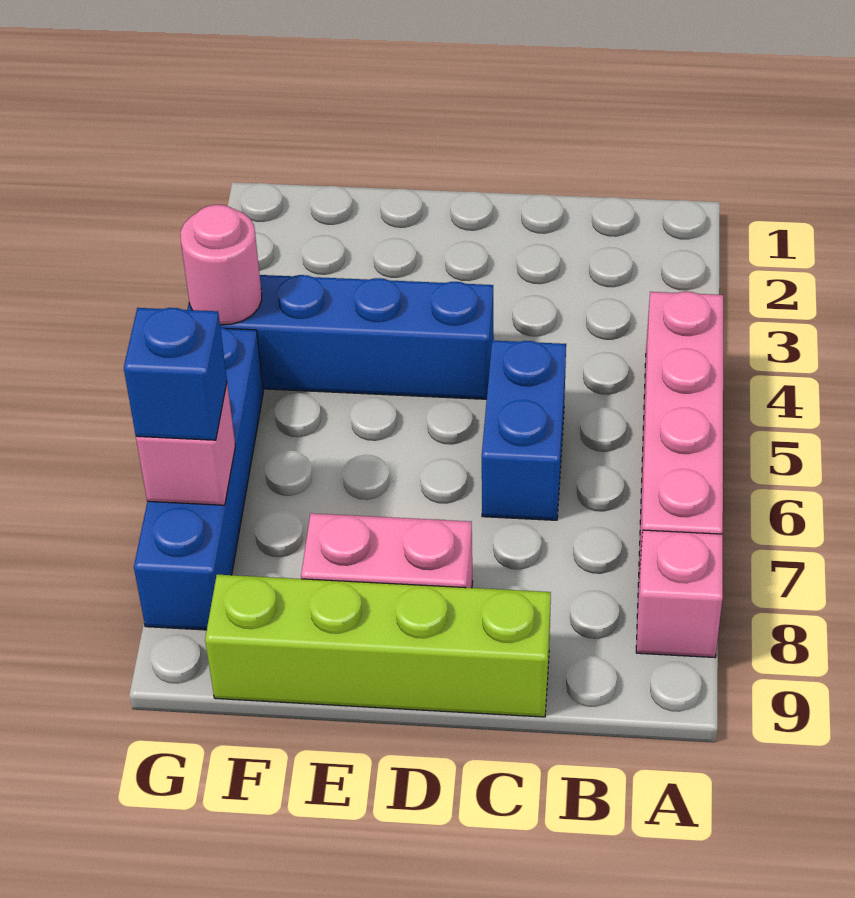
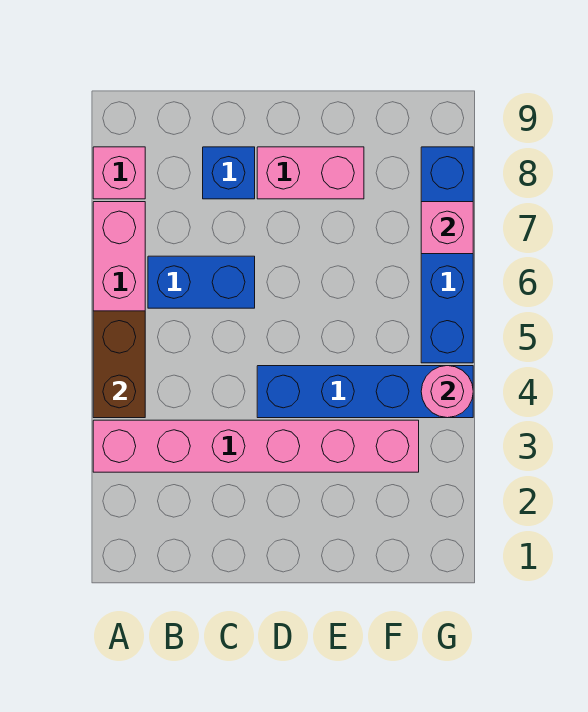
none -> pink brick A3:F3 level 1
none -> brown brick A4:A5 level 2
blue brick C5:C6 level 1 -> blue brick B6:C6 level 1
lime brick C9:F9 level 1 -> none
blue brick G7 level 3 -> blue brick C8 level 1

